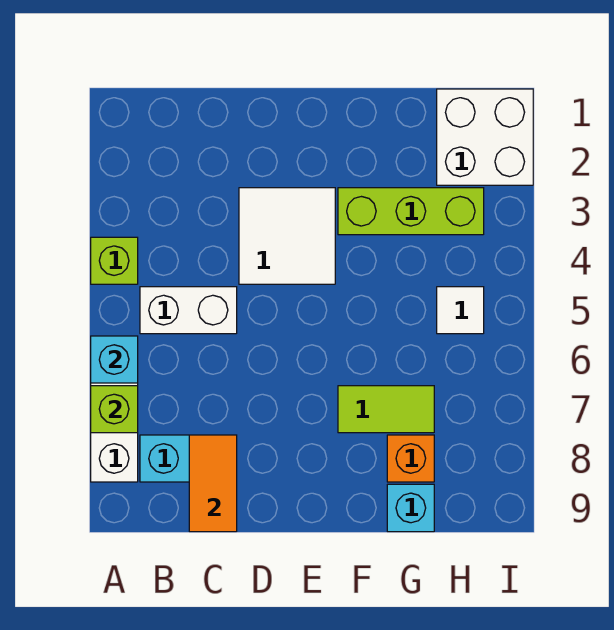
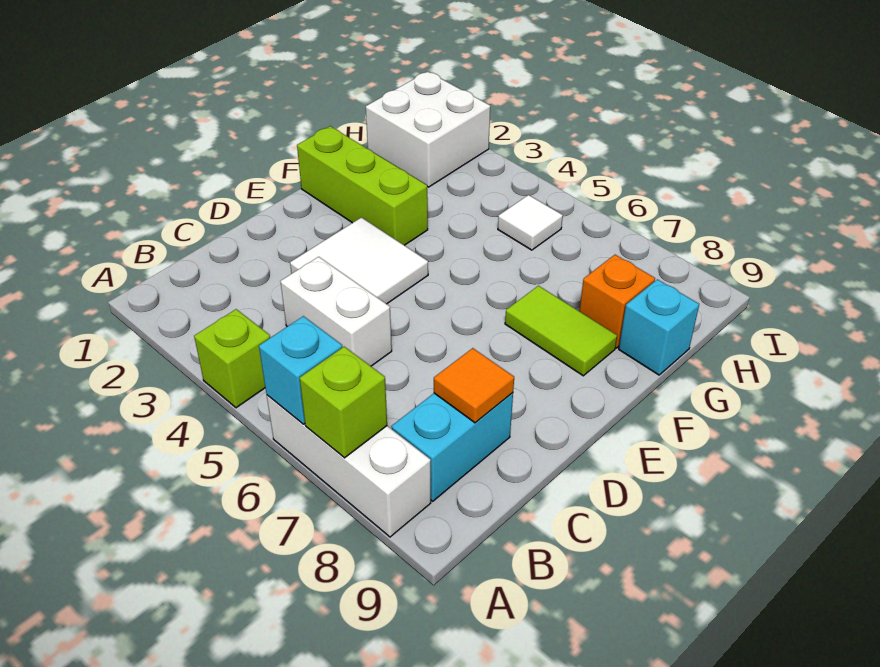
white brick B5:C5 level 1 -> white brick C4:C5 level 1
orange tile C8:C9 level 2 -> orange tile C8 level 2
lime brick F3:H3 level 1 -> lime brick F1:F3 level 1
lime tile F7:G7 level 1 -> lime tile F7:F8 level 1

